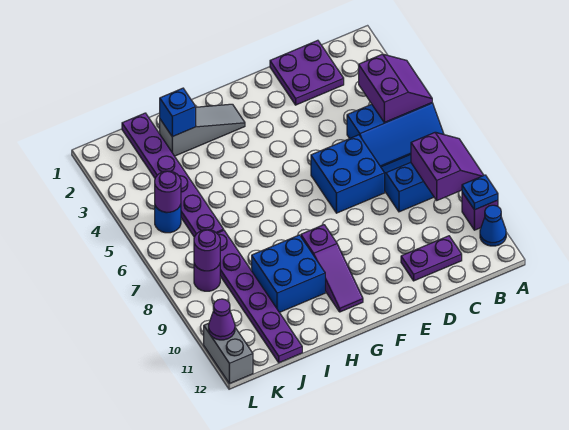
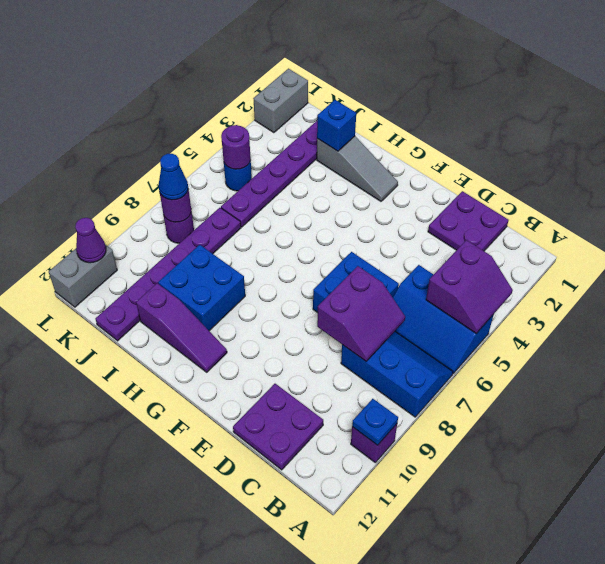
purple slope A8:B9 level 2 top B -> purple slope C7:D8 level 2 top D
blue cone A11 level 1 -> blue cone K8 level 3
purple plate C11:D11 level 1 -> purple plate C11:D12 level 1
purple slope G9:G11 level 1 top 9 -> purple slope G11:I11 level 1 top I
none -> grey brick L1:L2 level 1

